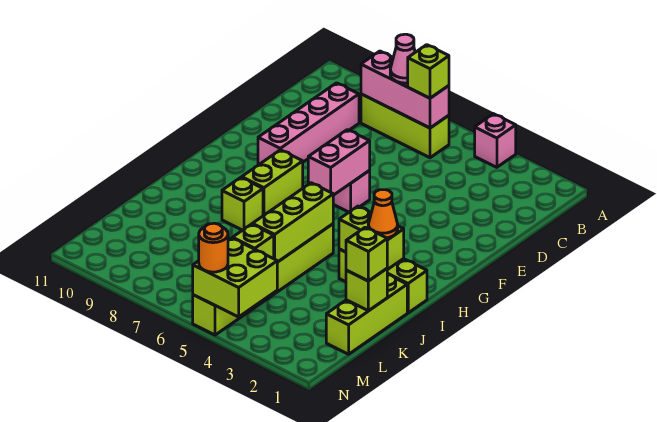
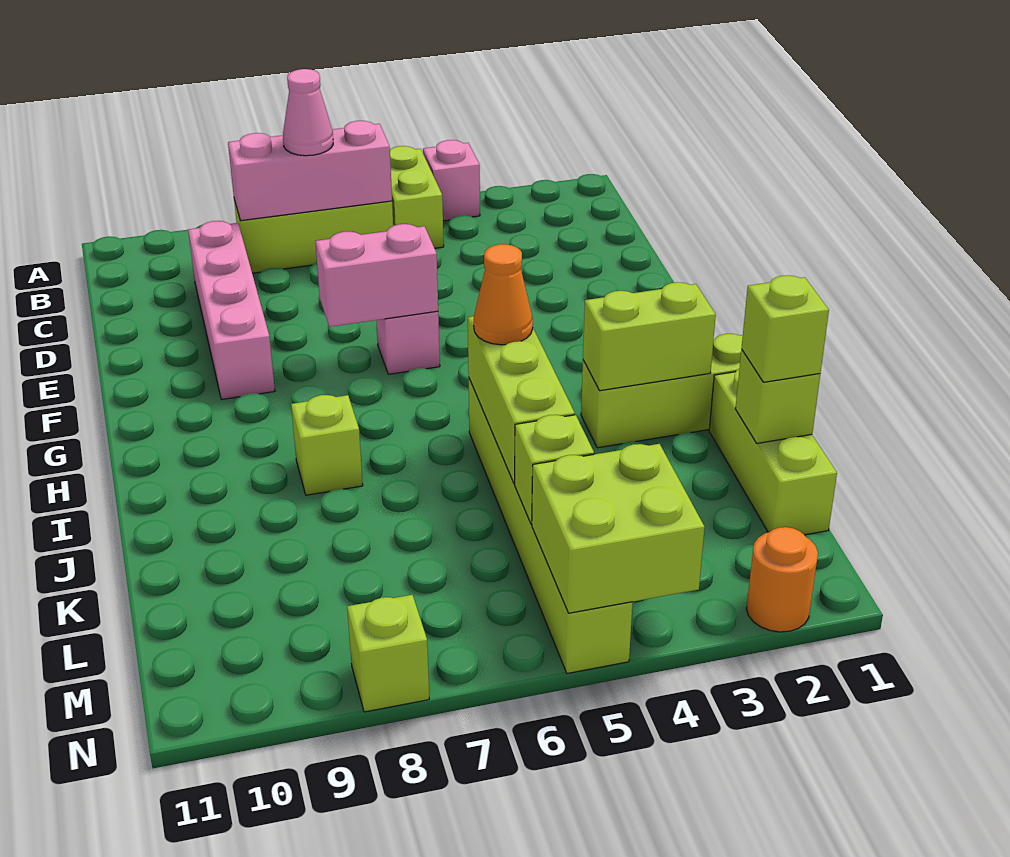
lime brick B6 level 3 -> lime brick N8 level 1
pink brick F6:G6 level 2 -> pink brick F6:F7 level 2
lime brick G8:H8 level 1 -> lime brick A5:B5 level 1
orange cone I2 level 3 -> orange cone I5 level 3
orange round brick N5 level 3 -> orange round brick N2 level 1

